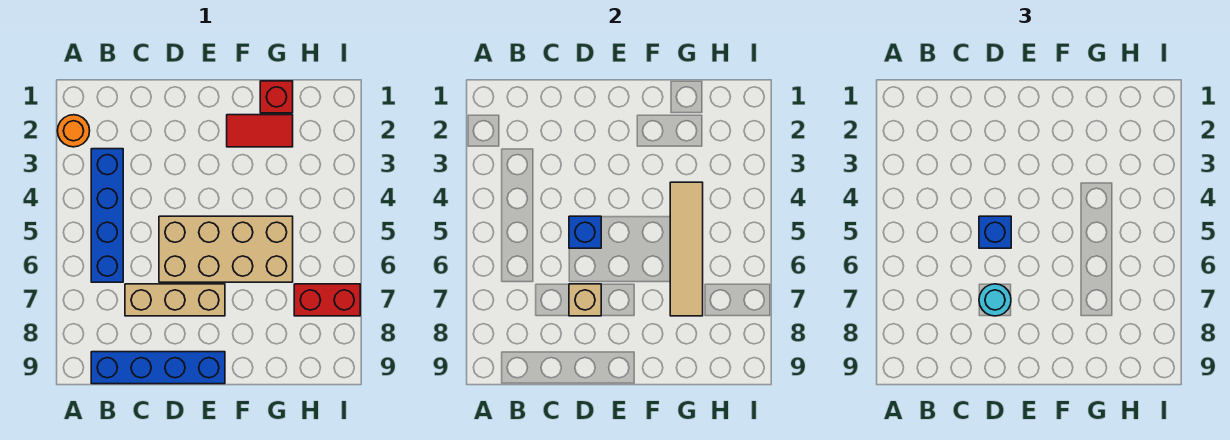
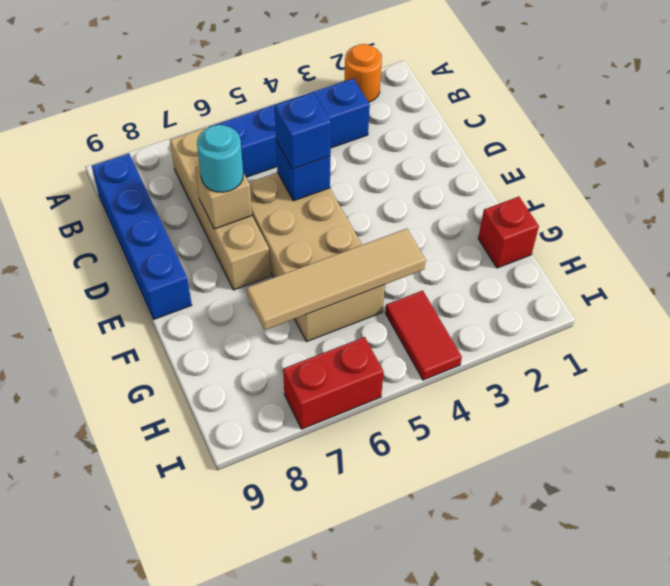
tan brick C7:E7 level 1 -> tan brick B7:E7 level 1
red tile F2:G2 level 1 -> red tile H4:I4 level 1
red brick H7:I7 level 1 -> red brick I6:I7 level 1

